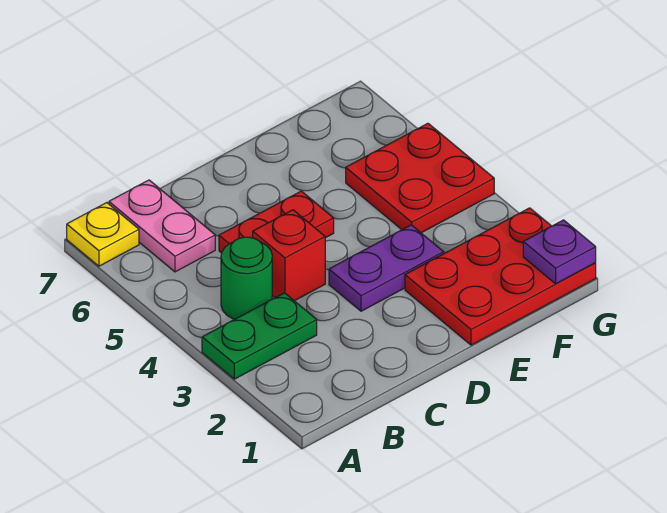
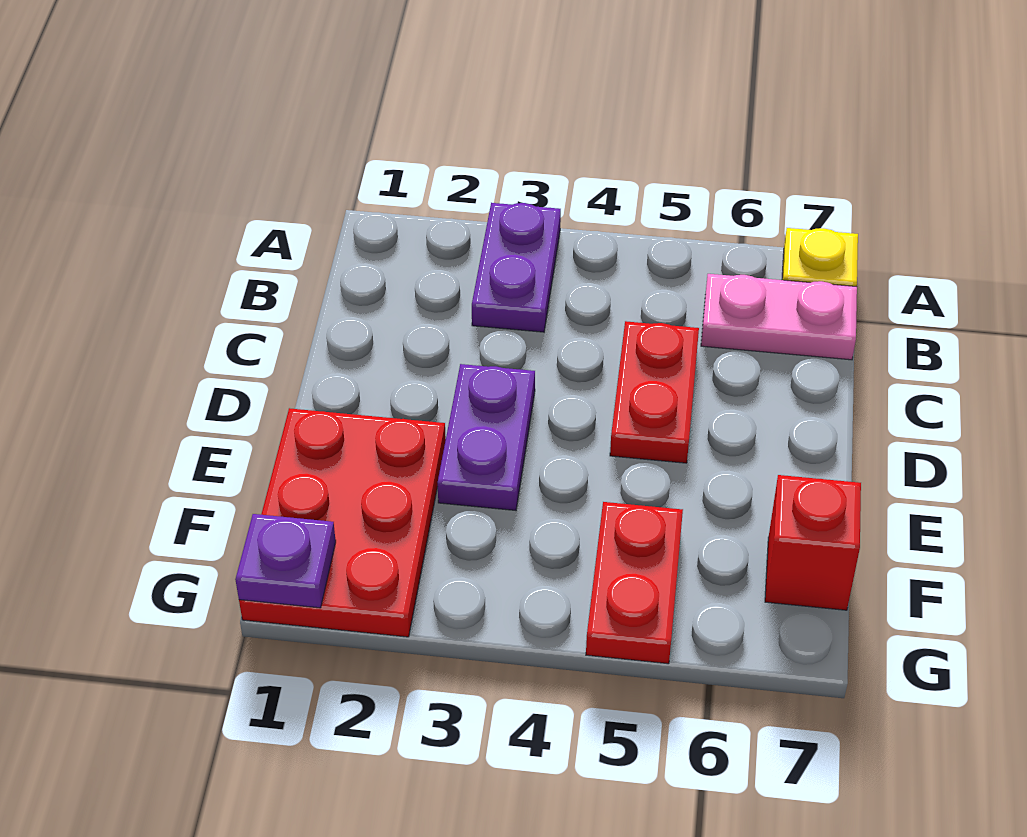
green plate A3:B3 level 1 -> purple plate A3:B3 level 1
green round brick B4 level 1 -> none
red brick C4 level 1 -> red brick F7 level 1
red plate F4:G5 level 1 -> red plate F5:G5 level 1

